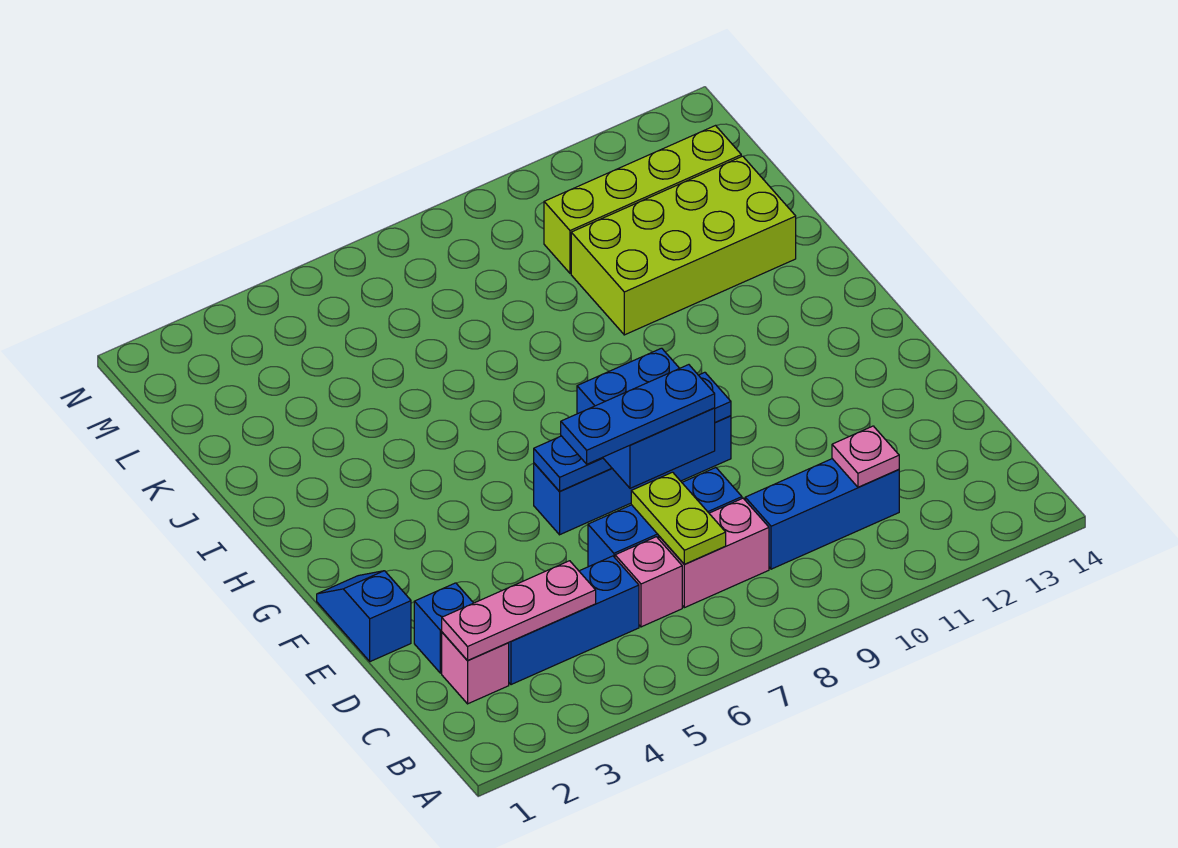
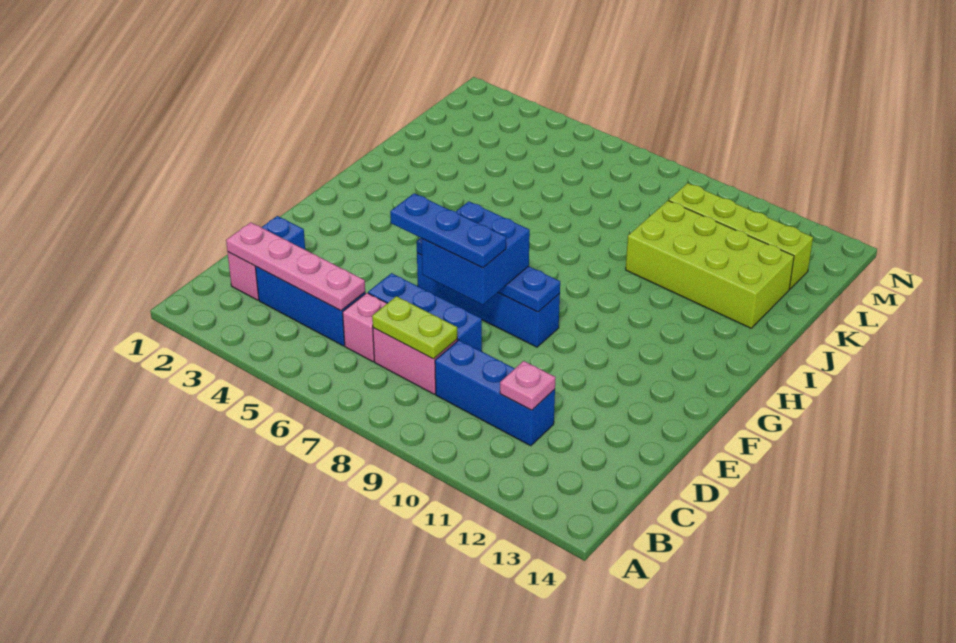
pink plate C2:C4 level 2 -> pink plate C2:C5 level 2
lime plate C7:D7 level 2 -> lime plate C7:C8 level 2
blue slope E1:F1 level 1 top E -> none

